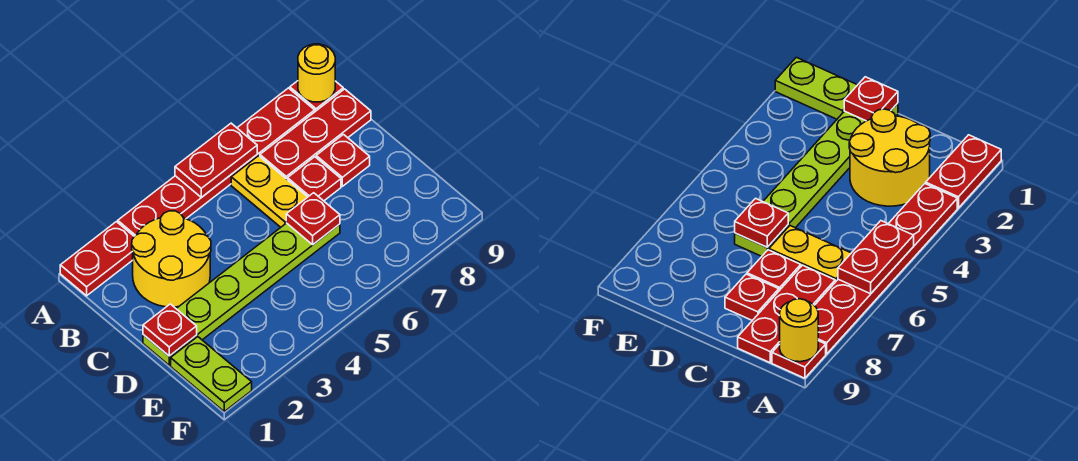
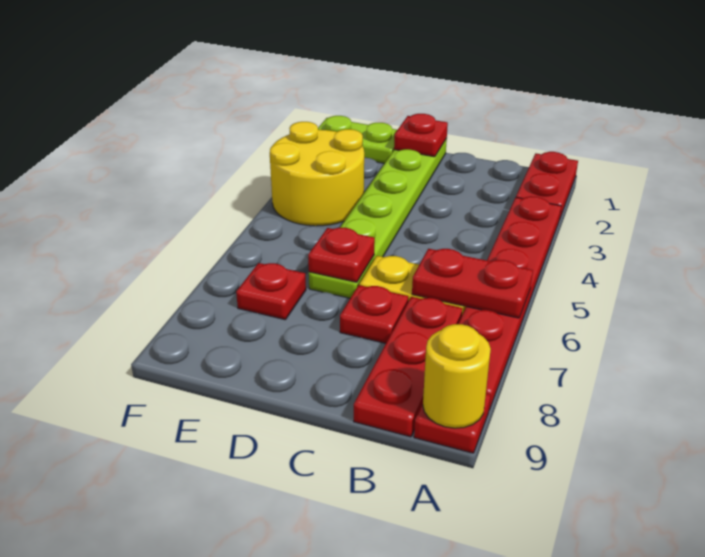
red plate A5:A6 level 2 -> red plate A6:B6 level 2
yellow round brick B2:C3 level 1 -> yellow round brick E3:F4 level 1
red plate C8 level 1 -> red plate E7 level 1

